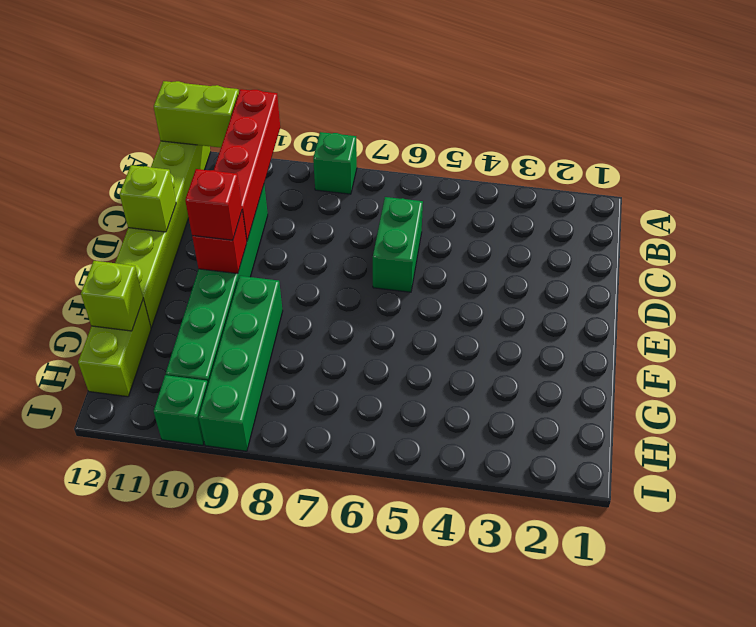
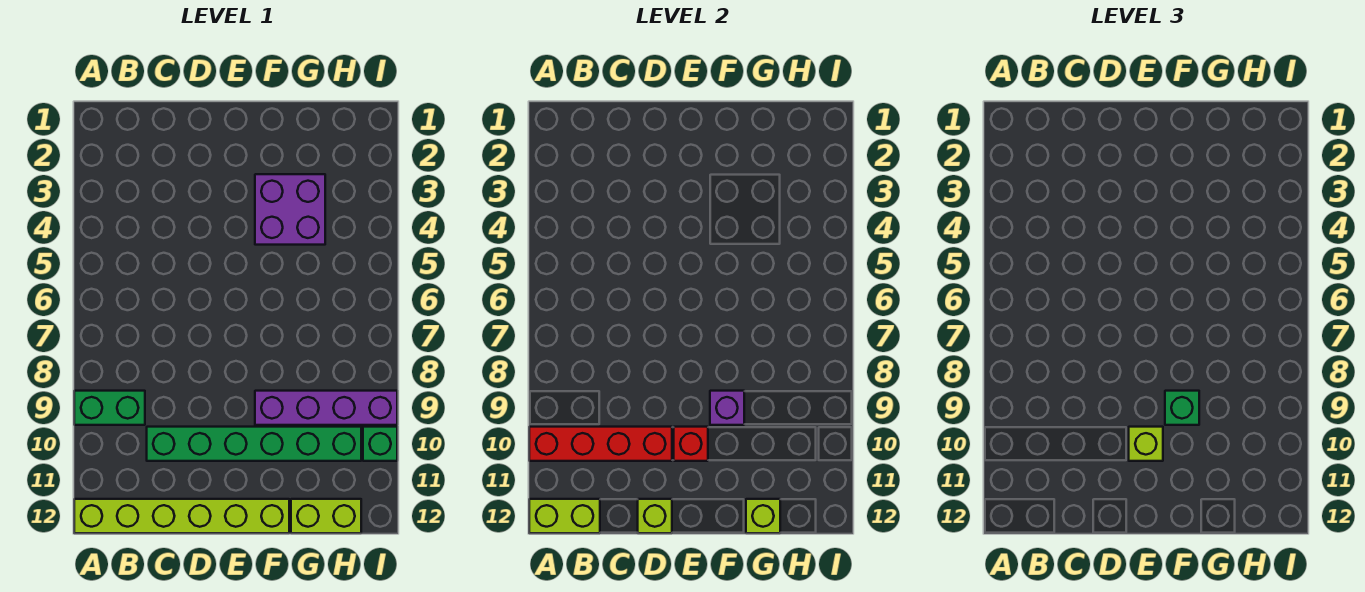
green brick A8 level 1 -> green brick F9 level 3
lime brick A11:A12 level 2 -> lime brick A12:B12 level 2
green brick C6:D6 level 1 -> green brick A9:B9 level 1
red brick E10 level 3 -> lime brick E10 level 3
none -> purple brick F3:G4 level 1
green brick F9:I9 level 1 -> purple brick F9:I9 level 1
none -> purple brick F9 level 2

